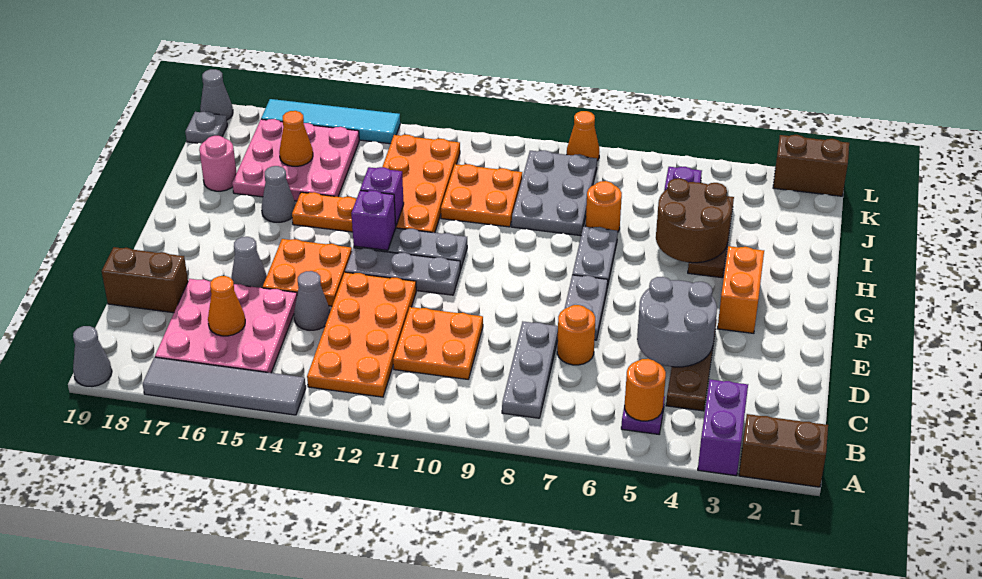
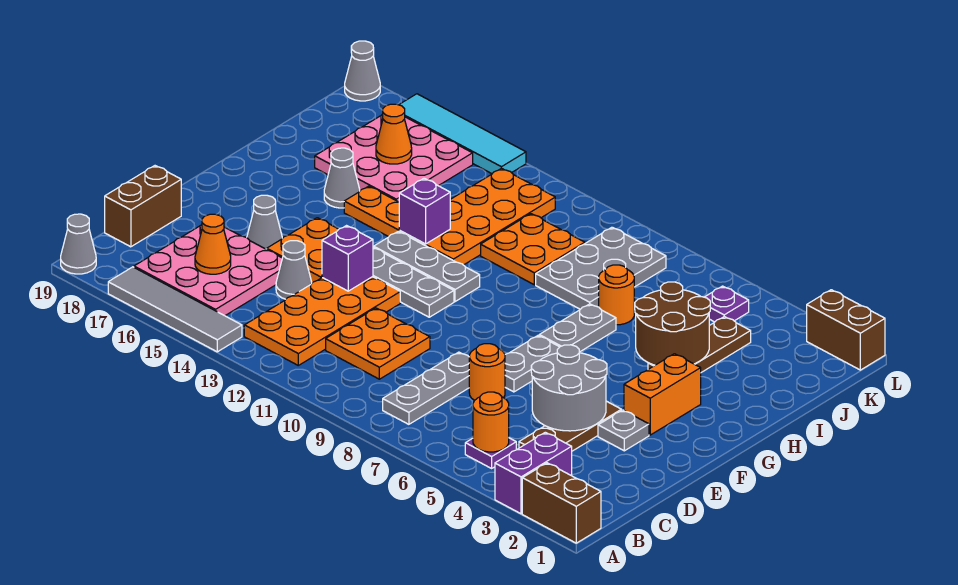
brown brick D18:D19 level 1 -> brown brick C19:D19 level 1
purple brick G13 level 2 -> purple brick E13 level 2
pink round brick I18 level 1 -> none
grey plate K19 level 1 -> grey plate E3 level 1
orange cone L8 level 1 -> none

